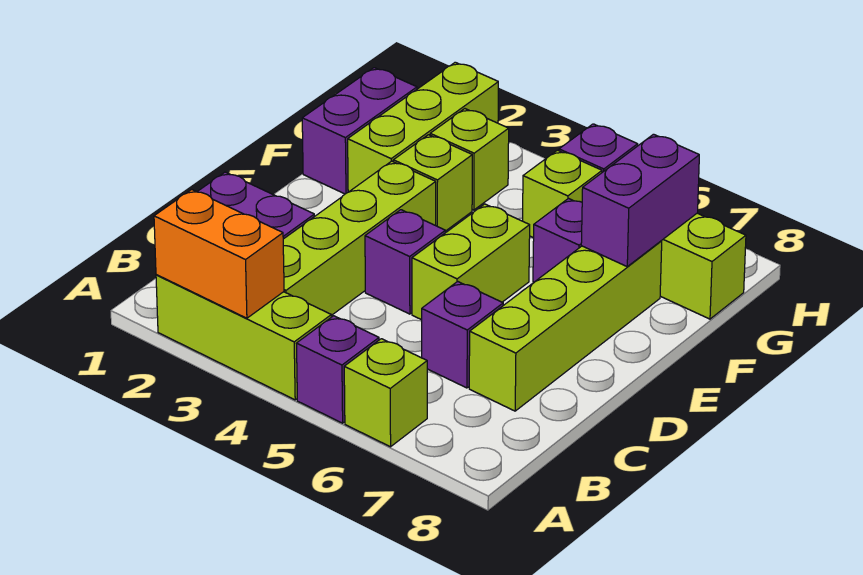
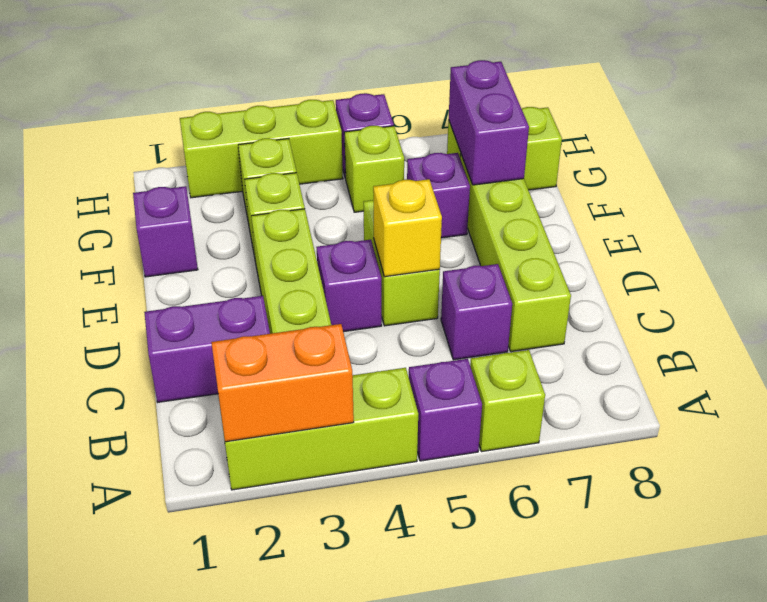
none -> yellow brick D5 level 2
purple brick F1:G1 level 1 -> purple brick F1 level 1
lime brick F2:H2 level 1 -> lime brick H2:H4 level 1

